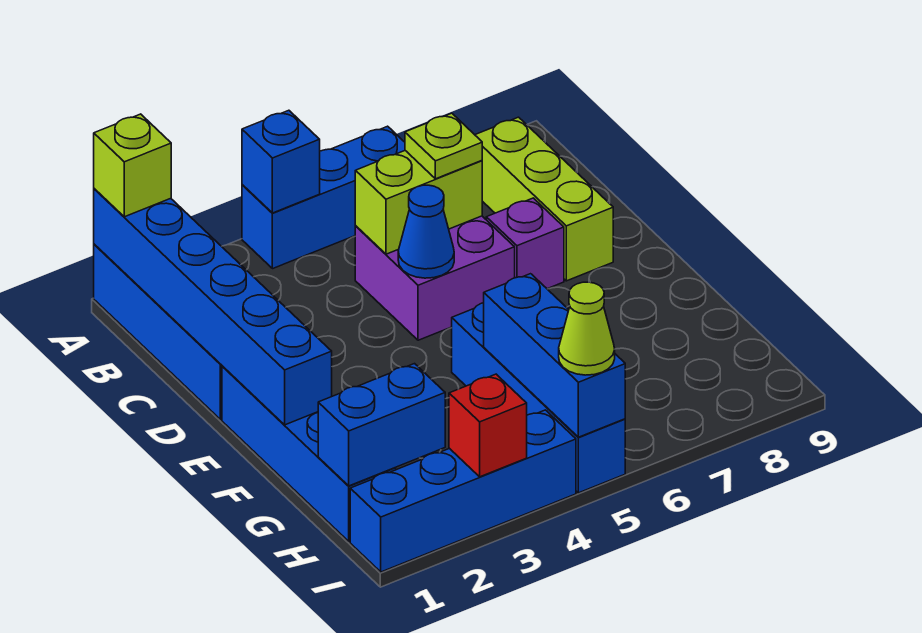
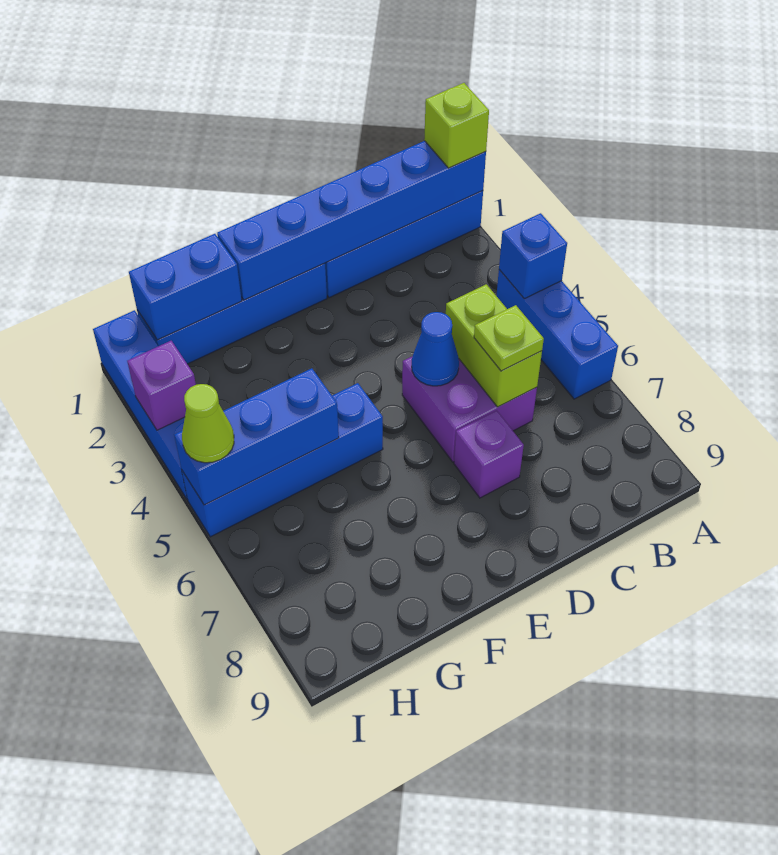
lime brick B8:D8 level 1 -> none
blue brick H1:H2 level 2 -> blue brick G1:H1 level 2
red brick I3 level 2 -> purple brick I3 level 2

